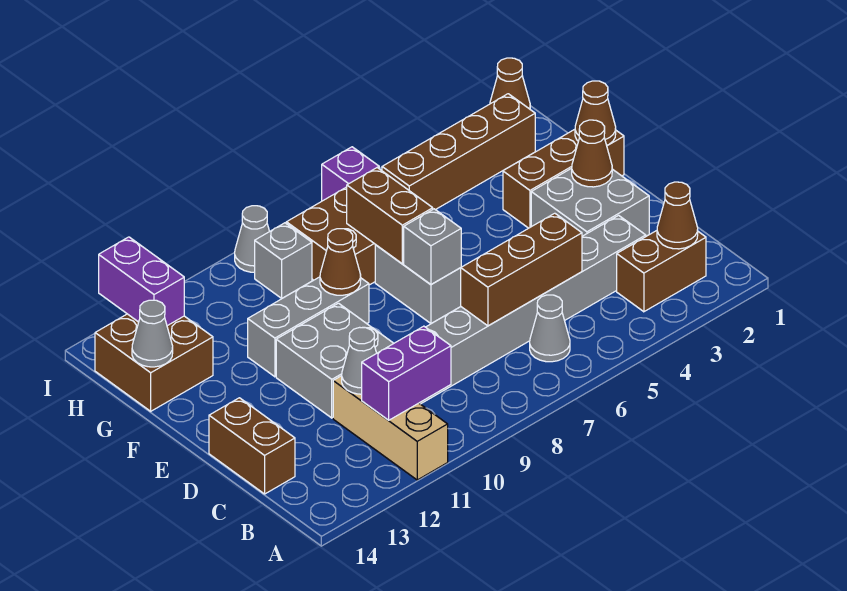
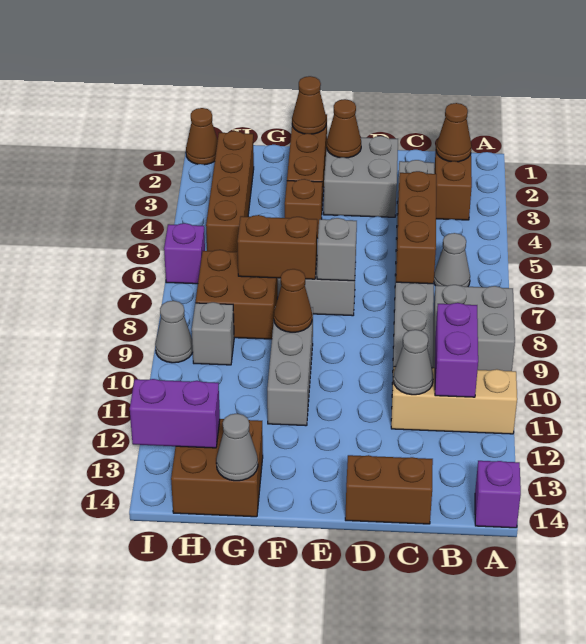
none -> purple brick A14 level 1
grey brick D10:E11 level 1 -> grey brick A8:B9 level 1
none -> brown brick F4 level 1

